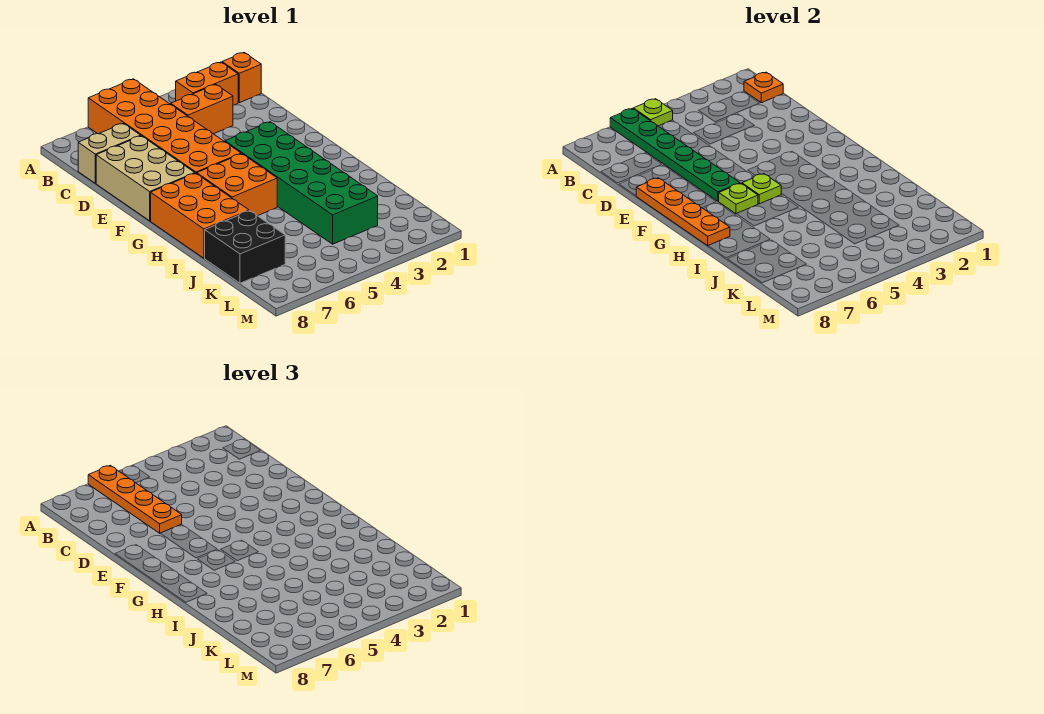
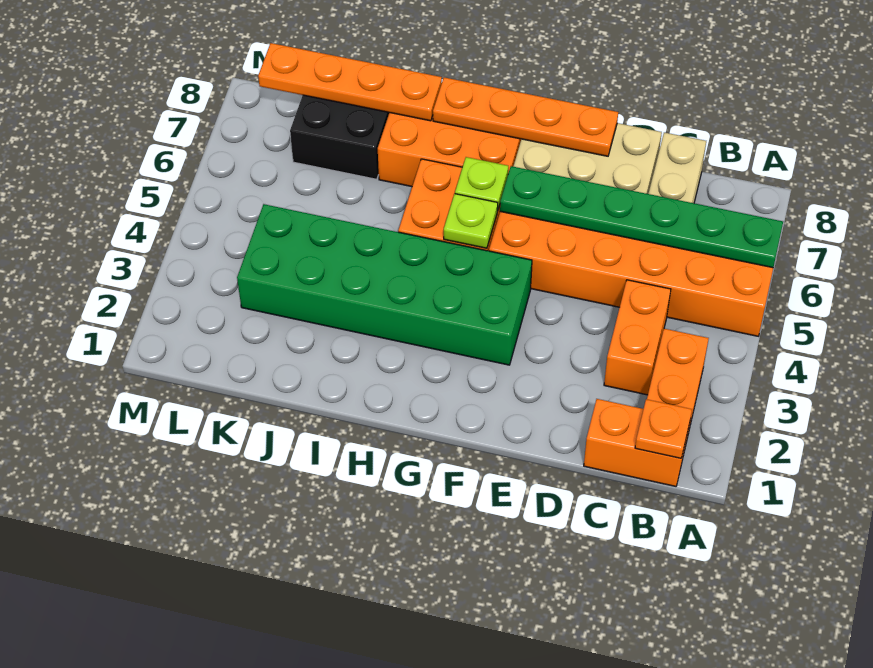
lime plate A5 level 2 -> none
orange plate A6:D6 level 3 -> orange plate I8:L8 level 2
orange brick B1 level 1 -> orange brick B1:C1 level 1

